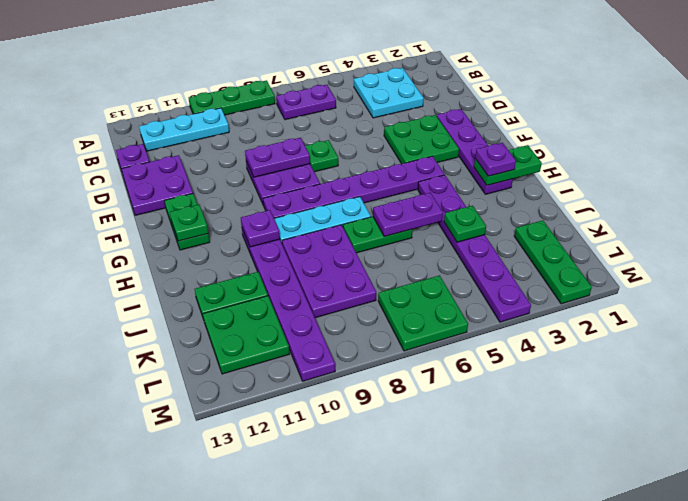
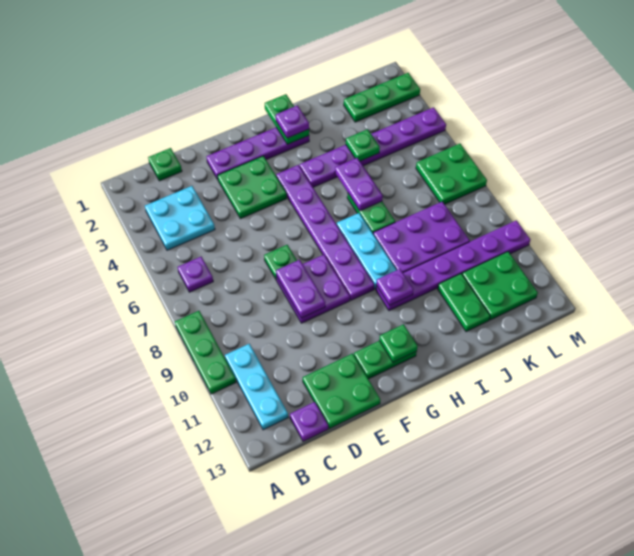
purple plate B6:B7 level 1 -> purple plate B6 level 1
none -> green plate C1 level 1
purple plate D12:E13 level 1 -> green plate D12:E13 level 1

